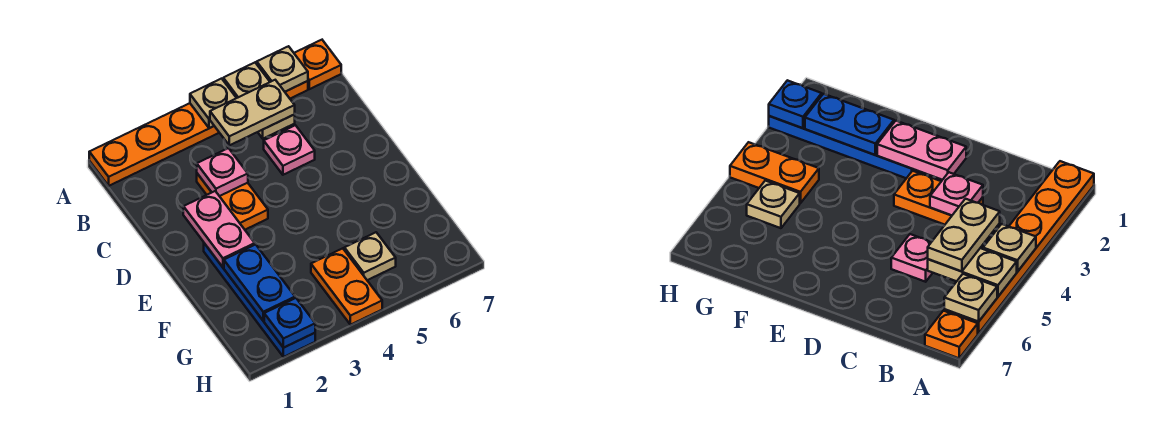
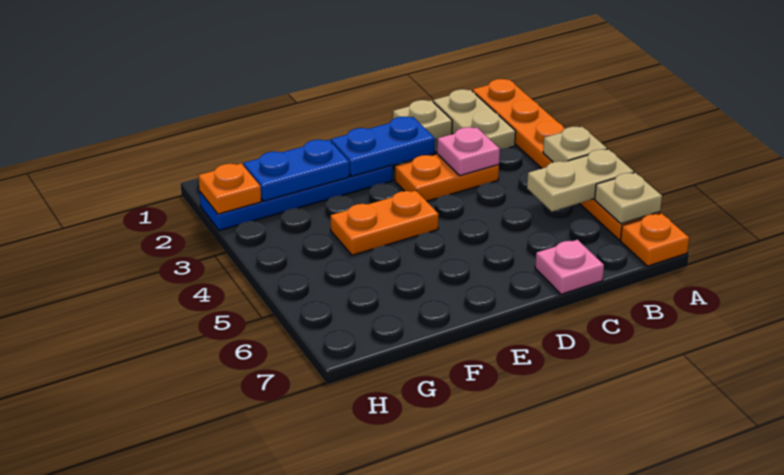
tan plate B4:B5 level 3 -> tan plate B1:B2 level 1
pink plate C5 level 1 -> pink plate C7 level 1
pink plate D2:E2 level 2 -> blue plate D2:E2 level 2
orange plate G4:H4 level 1 -> orange plate E4:F4 level 1
tan plate G5 level 1 -> tan plate C1 level 1
blue plate H2 level 2 -> orange plate H2 level 2

